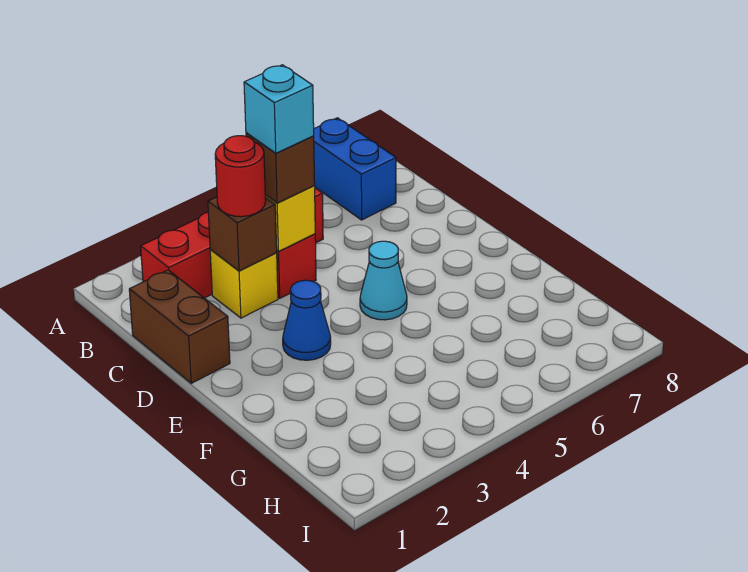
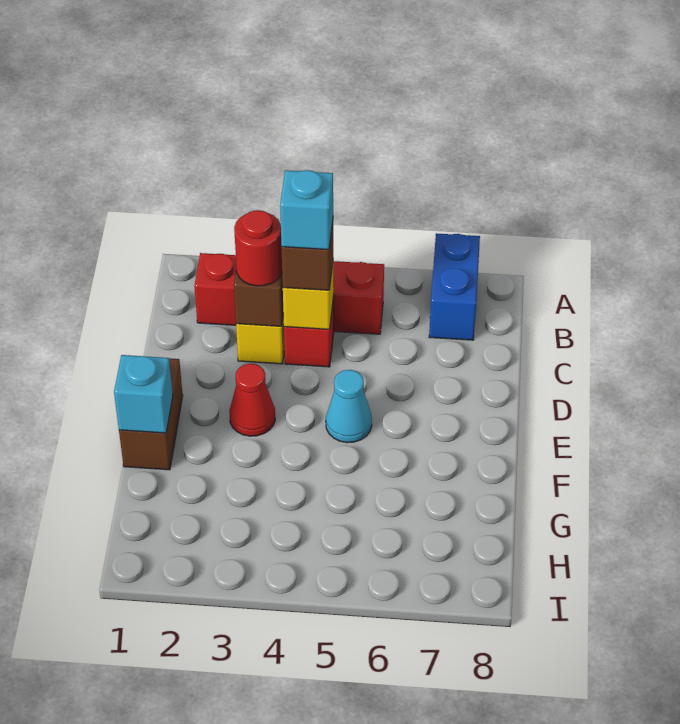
brown brick C1:D1 level 1 -> brown brick E1:F1 level 1
blue cone E3 level 1 -> red cone E3 level 1
none -> cyan brick F1 level 2

